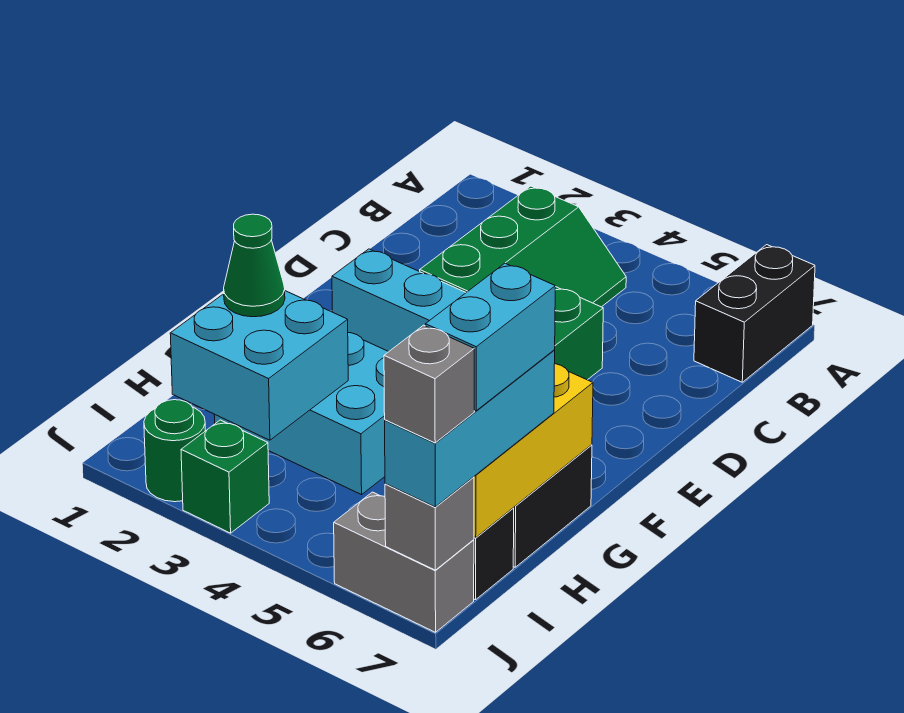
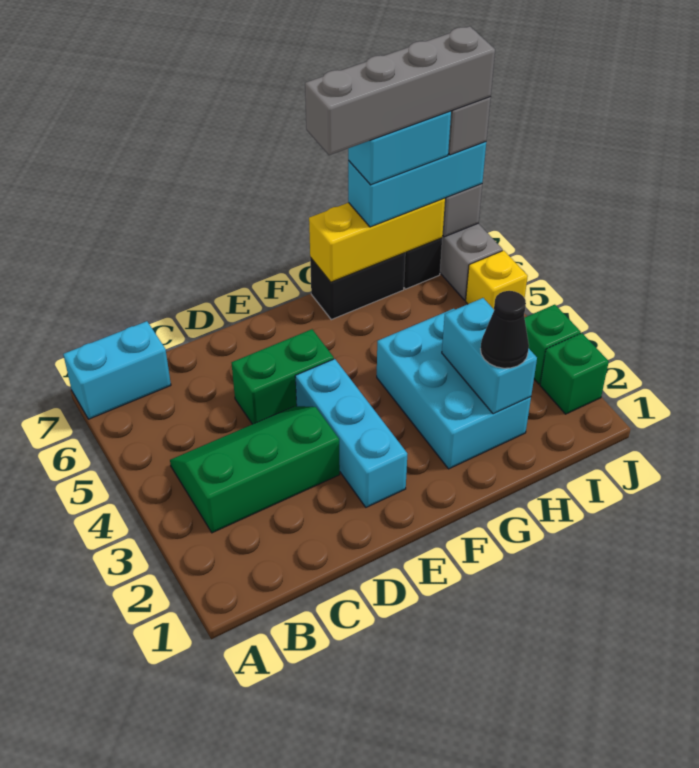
black brick A7:B7 level 1 -> cyan brick A7:B7 level 1
none -> grey brick G7:J7 level 5
cyan brick H2:I3 level 2 -> cyan brick H2:H3 level 2
green cone H2 level 3 -> black cone H2 level 3
green round brick J2 level 1 -> green brick J2 level 1
none -> yellow brick J5 level 1

